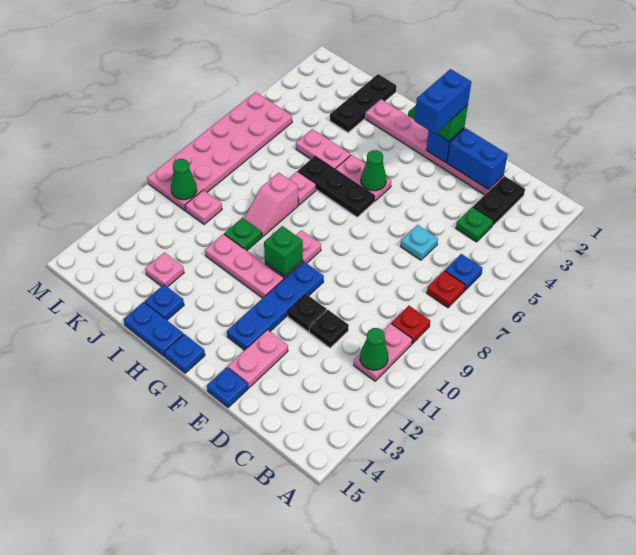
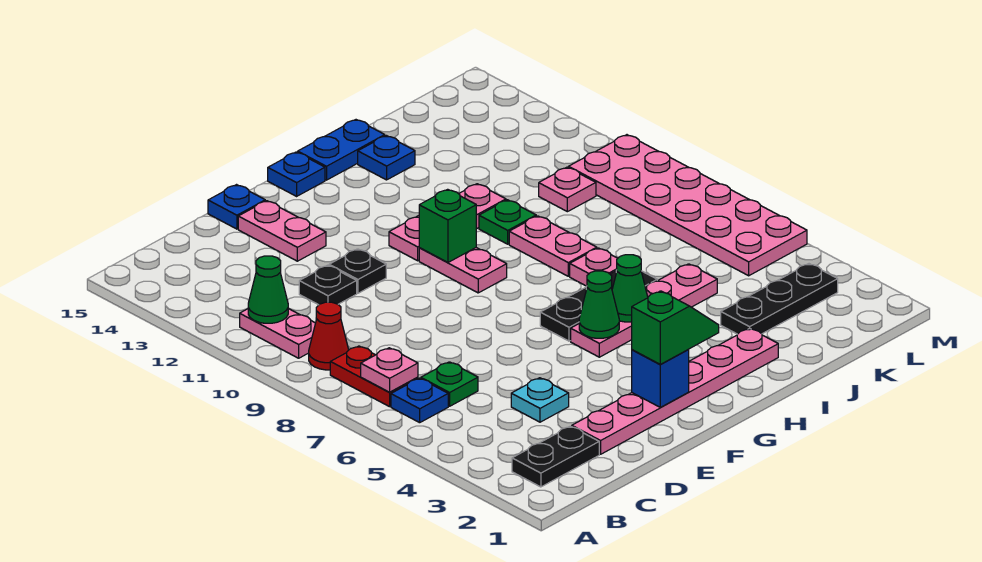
red plate B7 level 1 -> red plate B7:B8 level 1
red plate B9 level 1 -> red cone B9 level 1
black plate C2:C3 level 1 -> black plate B2:C2 level 1
green plate C4 level 1 -> green plate C6 level 1
blue brick D2:E2 level 2 -> none
cyan plate D6 level 1 -> cyan plate D4 level 1
blue brick F2:F3 level 4 -> none
blue plate F10:F13 level 1 -> none
pink slope I8:I9 level 1 top 8 -> pink plate I8:I9 level 1
black plate J1:J3 level 1 -> black plate J3:L3 level 1
pink plate J13 level 1 -> pink plate B7 level 2
green cone L10 level 2 -> green cone H5 level 2

